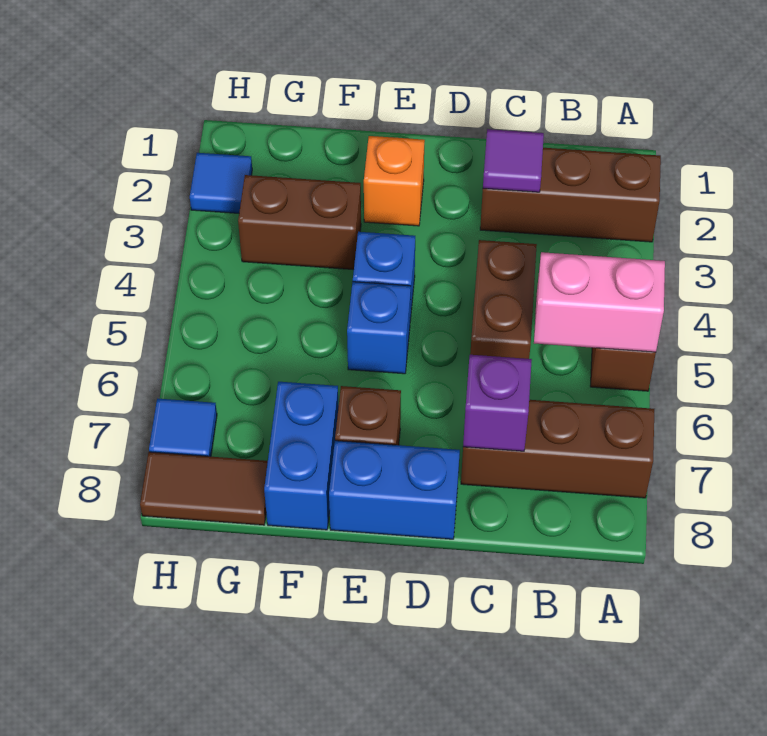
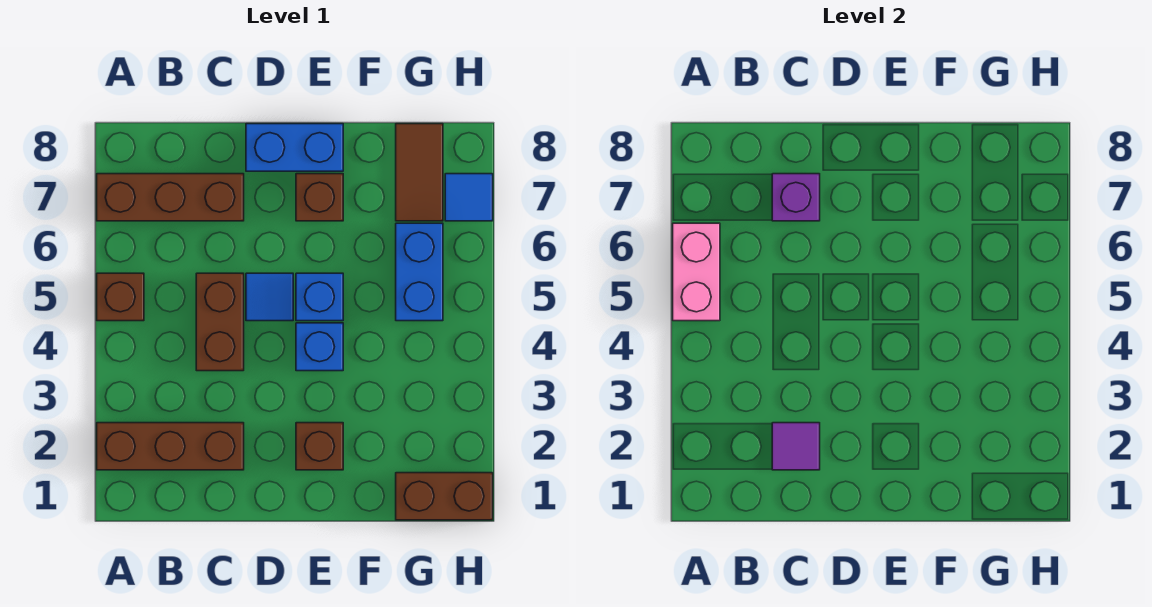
pink brick A5:B5 level 2 -> pink brick A5:A6 level 2
orange brick E2 level 1 -> brown brick E2 level 1
brown brick F3:G3 level 1 -> brown brick G1:H1 level 1
blue brick F7:F8 level 1 -> blue brick G5:G6 level 1
brown tile G8:H8 level 1 -> brown tile G7:G8 level 1
blue tile H2 level 1 -> blue tile D5 level 1

